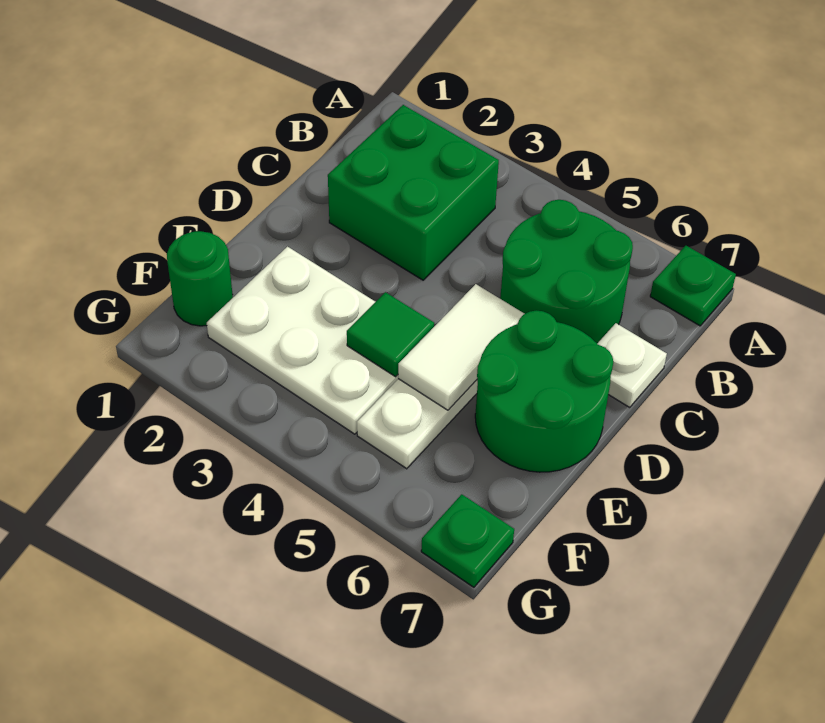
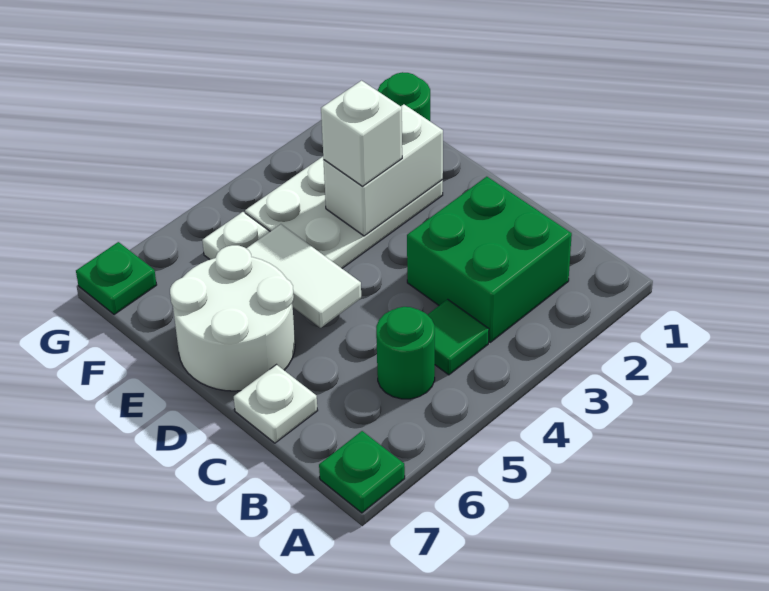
green round brick B5:C6 level 1 -> green round brick B5 level 1
green round brick D6:E7 level 1 -> white round brick D6:E7 level 1
none -> white brick E2:E3 level 2
none -> white brick E3 level 3
green tile E4 level 2 -> green tile B4 level 1

